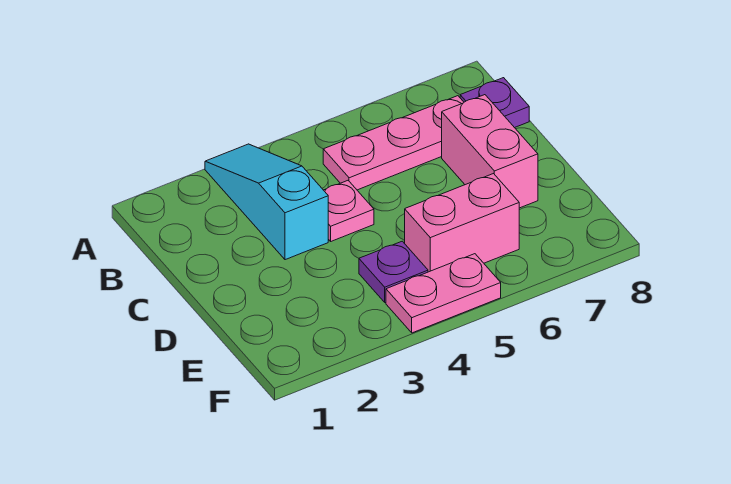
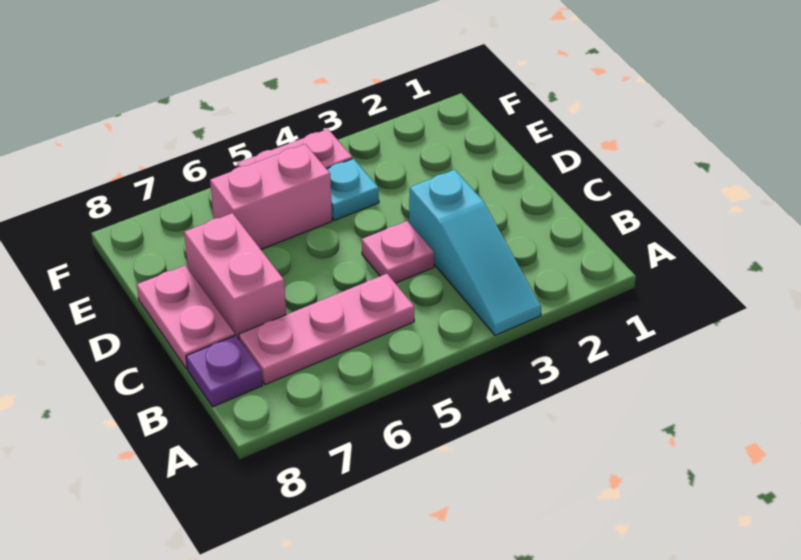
none -> pink plate C8:D8 level 1
purple plate E4 level 1 -> cyan plate E4 level 1

